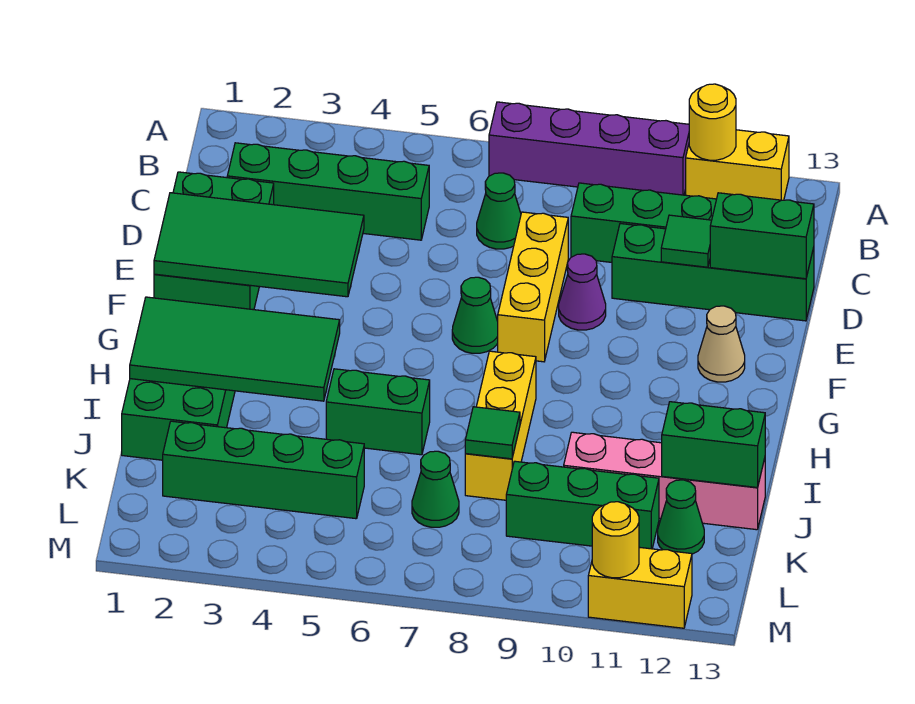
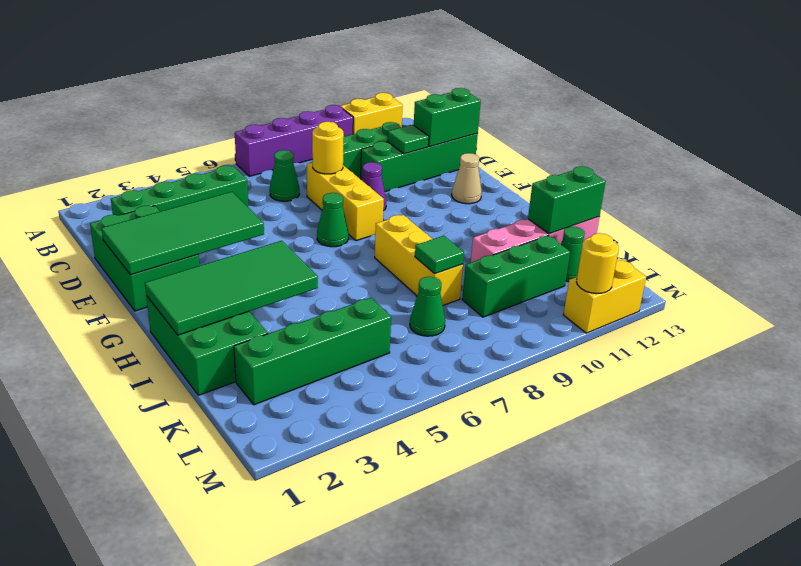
yellow round brick A11 level 2 -> yellow round brick D8 level 2
green brick I5:I6 level 1 -> none

